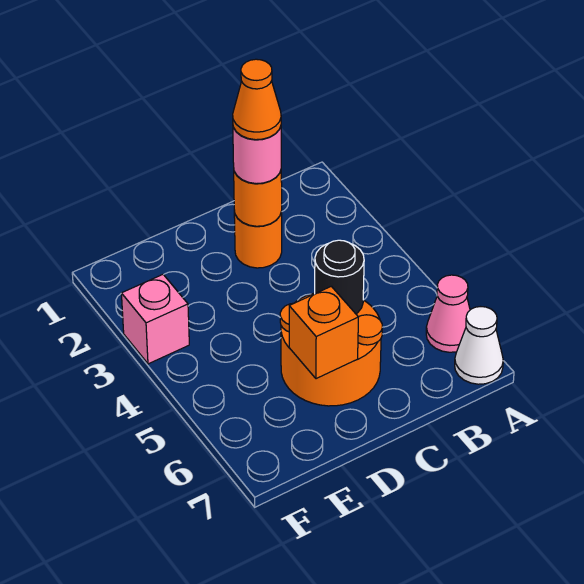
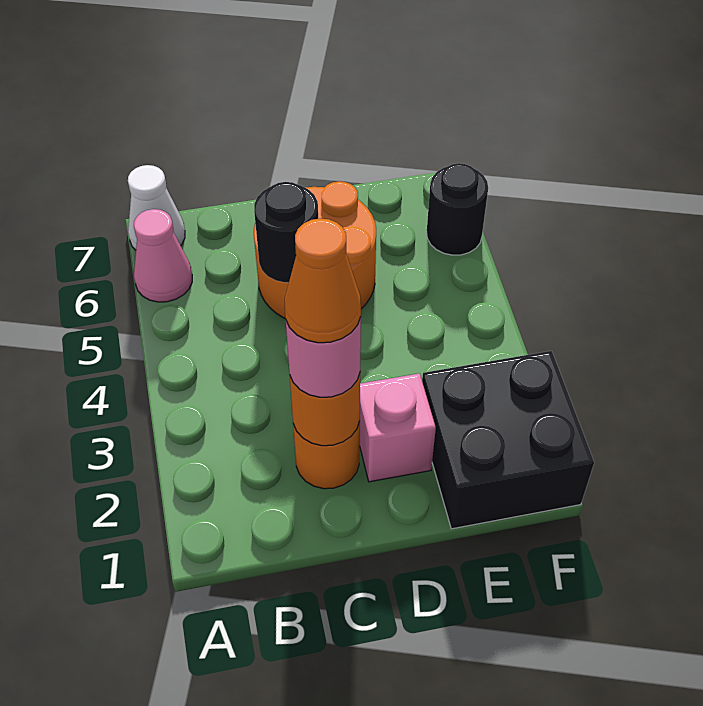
orange brick D6 level 2 -> none
none -> black brick E1:F2 level 1
pink brick F3 level 1 -> pink brick D2 level 1
none -> black round brick F6 level 1

